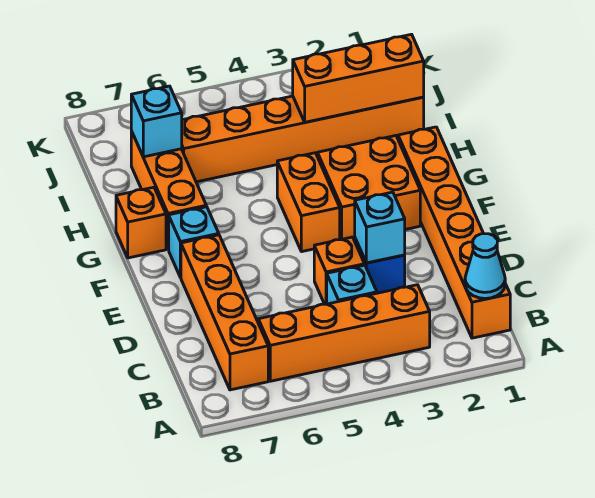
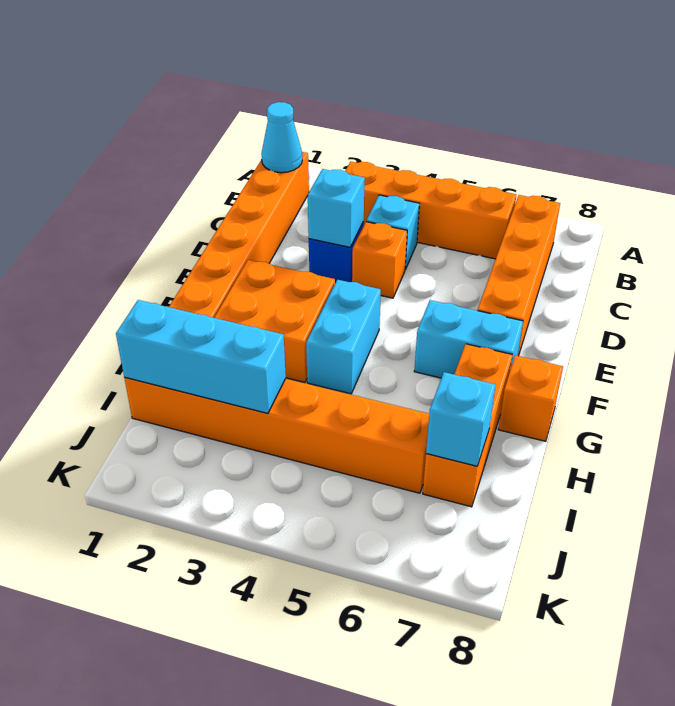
orange brick F4:G4 level 1 -> cyan brick F4:G4 level 1
cyan brick F7 level 1 -> cyan brick F6:F7 level 1
orange brick I1:I3 level 2 -> cyan brick I1:I3 level 2

